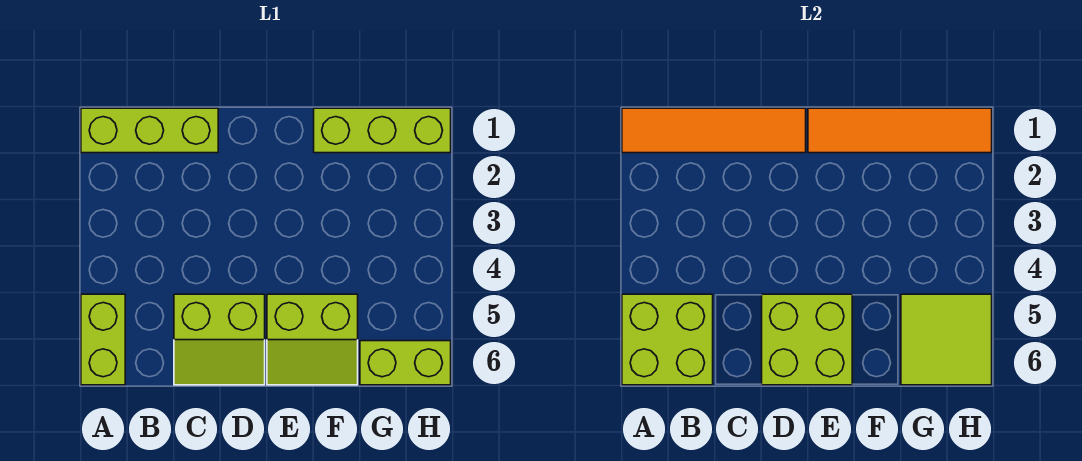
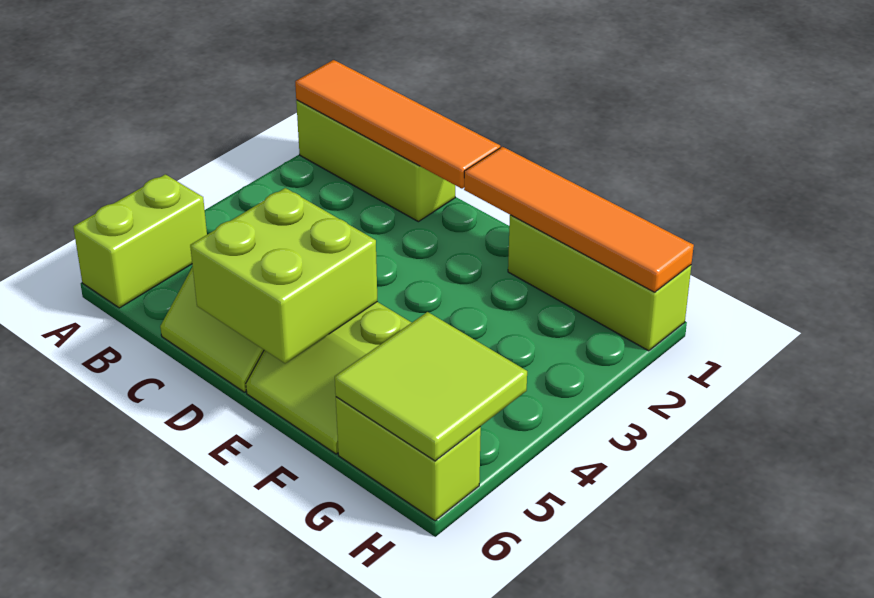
lime brick A5:B6 level 2 -> none

